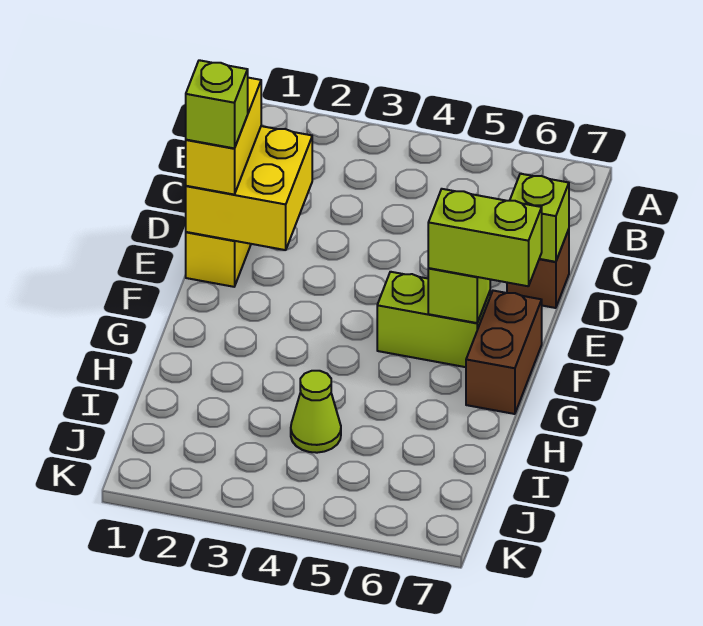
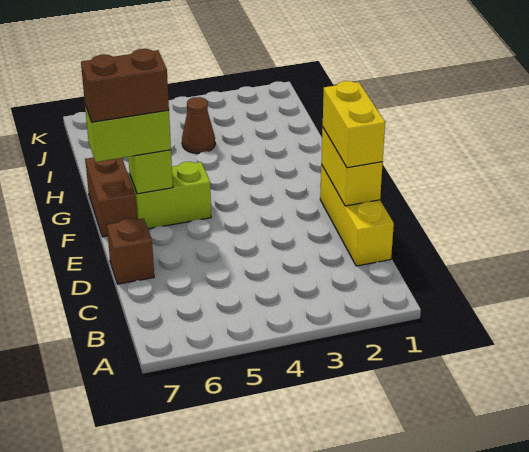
yellow brick D1:E2 level 2 -> yellow brick D1:E1 level 2
lime brick D7 level 2 -> none
lime brick E1 level 4 -> none
none -> brown brick F6:F7 level 4
lime cone I4 level 1 -> brown cone I4 level 1

